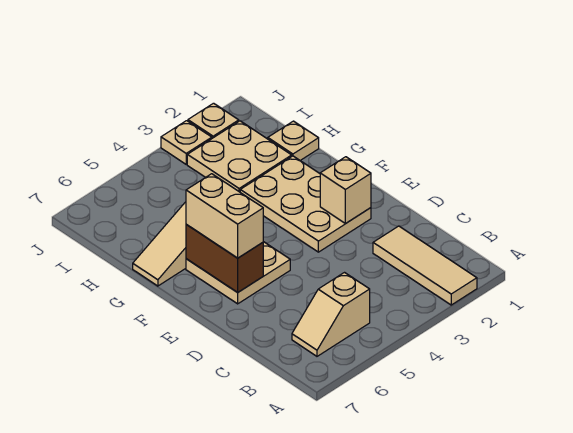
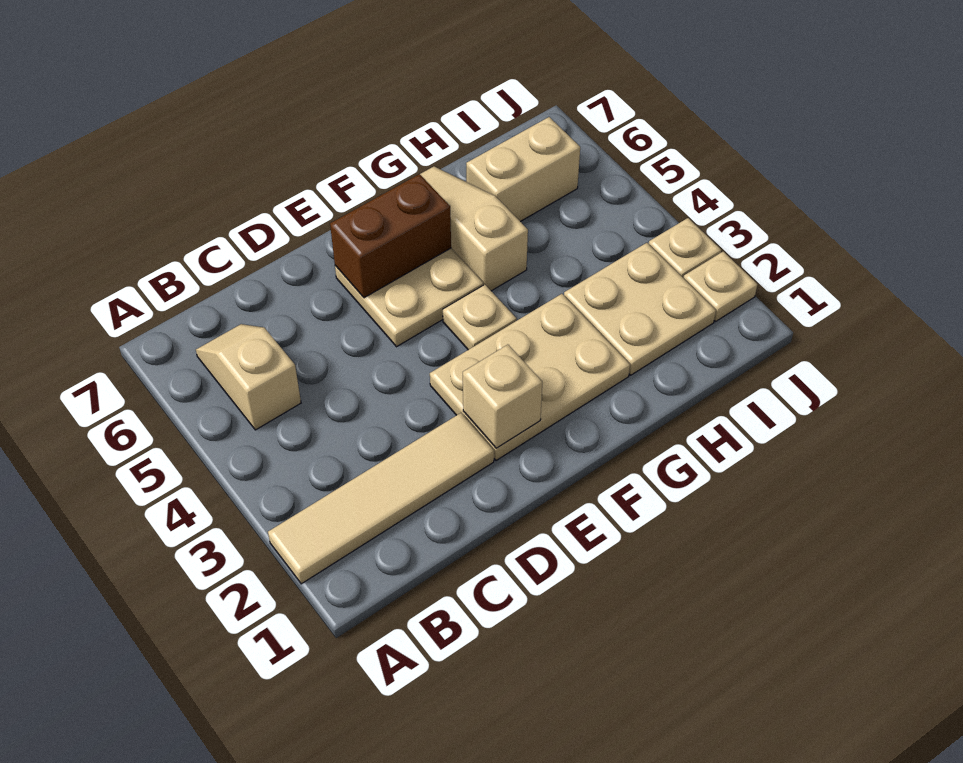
tan tile A2:C2 level 1 -> tan tile A2:D2 level 1
tan brick E6:F6 level 3 -> tan brick H6:I6 level 1
tan plate H1 level 1 -> tan plate F4 level 1

